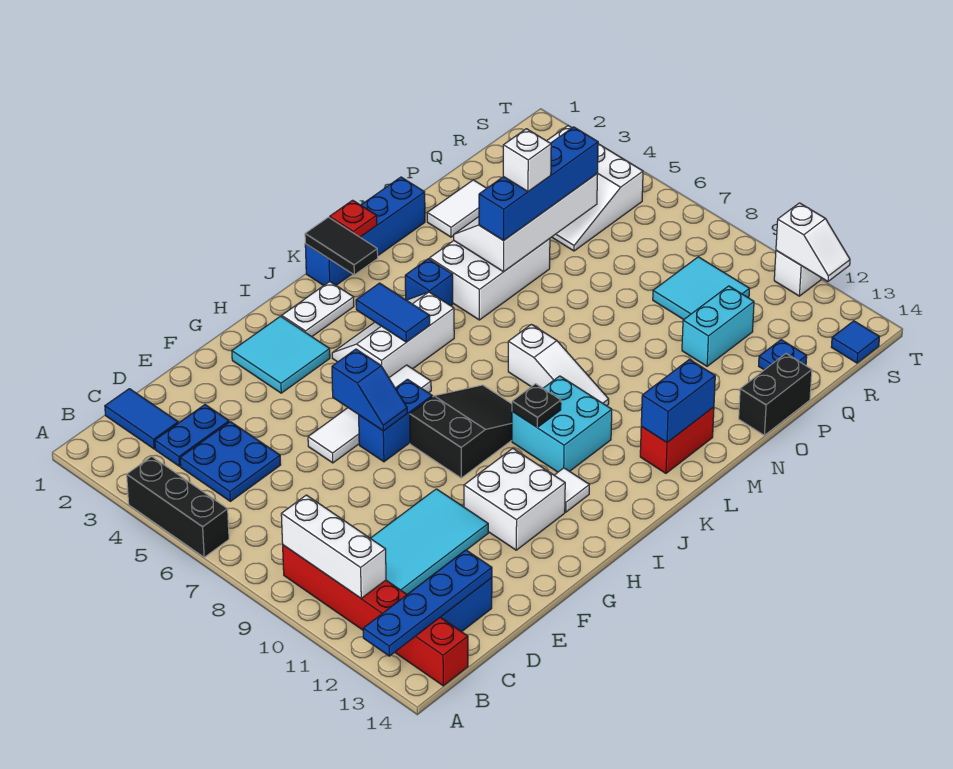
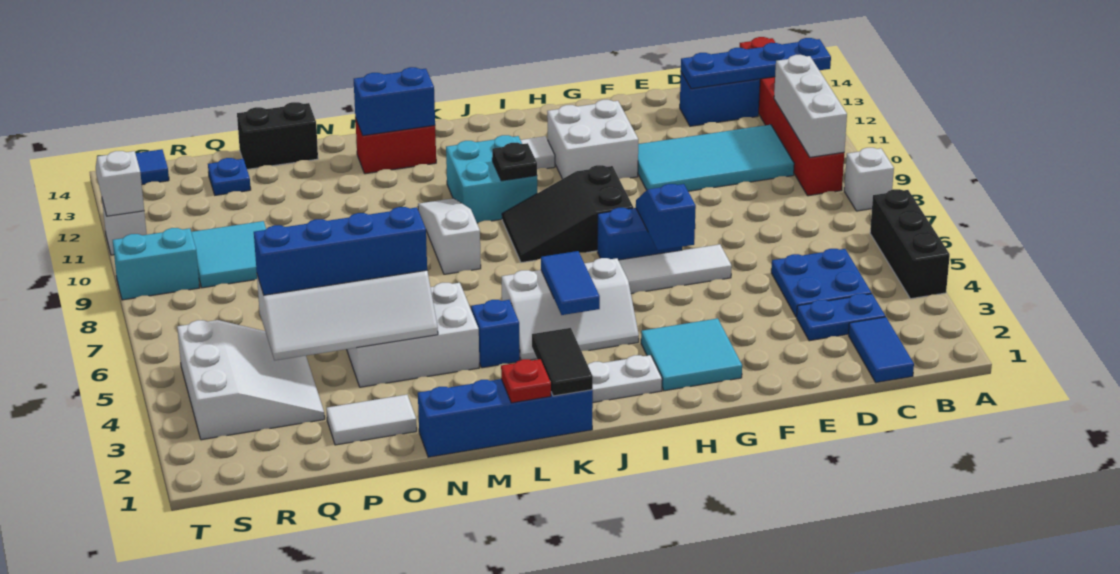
white brick O5 level 4 -> white brick A8 level 1
cyan brick P11:Q11 level 1 -> cyan brick S9:T9 level 1

